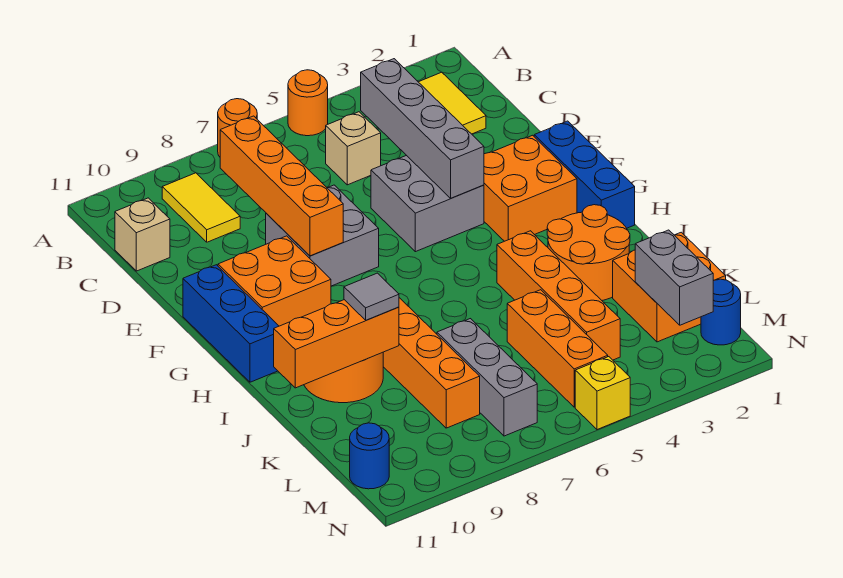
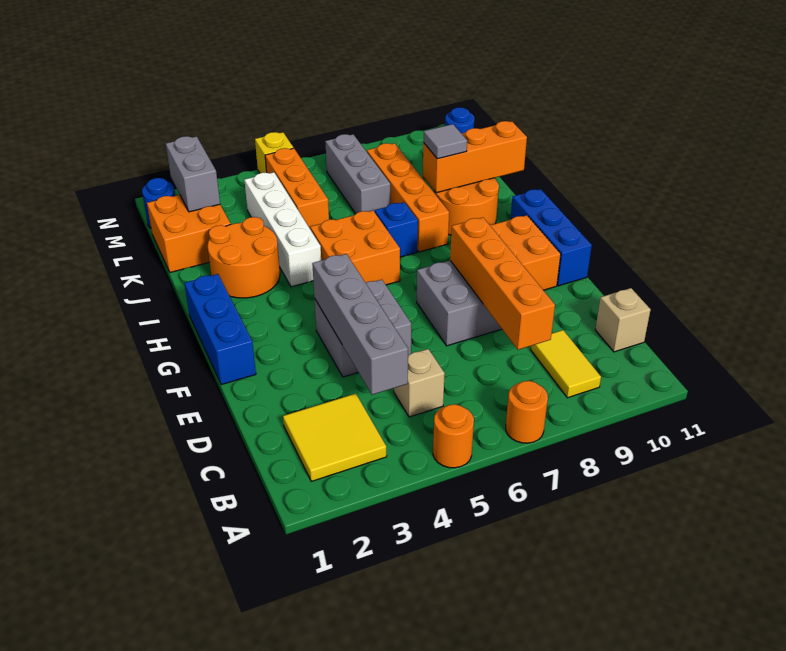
orange brick F2:G3 level 1 -> orange brick H5:I6 level 1
orange brick I4:L4 level 1 -> white brick I4:L4 level 1
none -> blue brick I7 level 1

